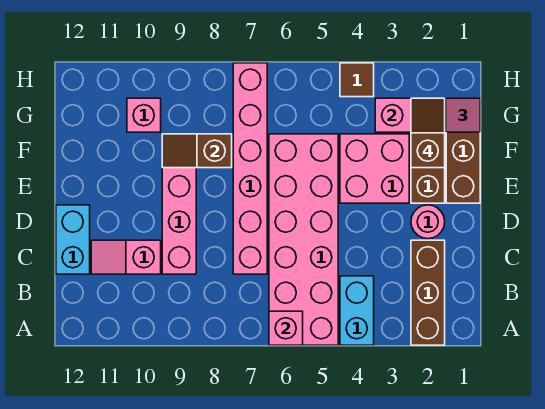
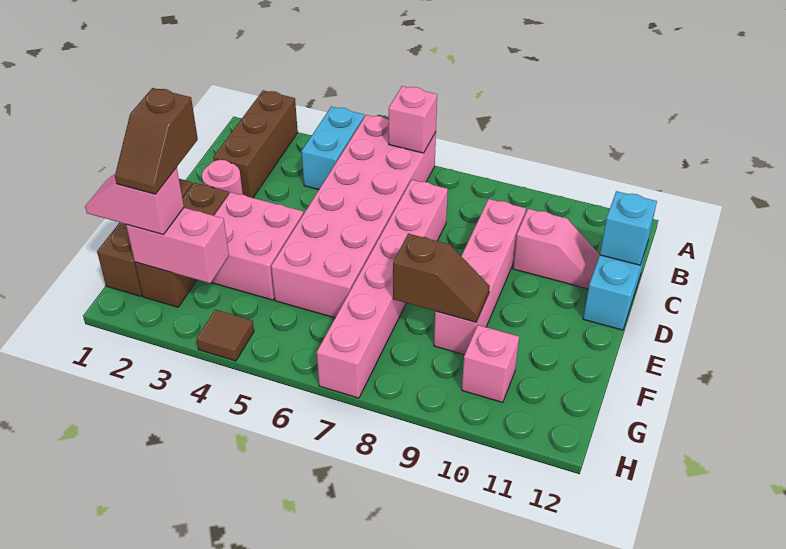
none -> cyan brick C12 level 2

